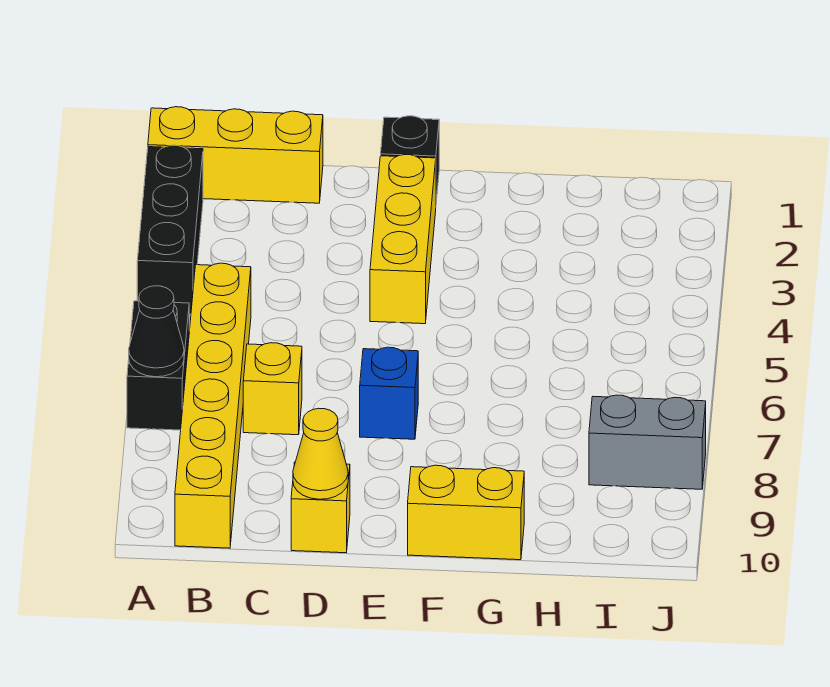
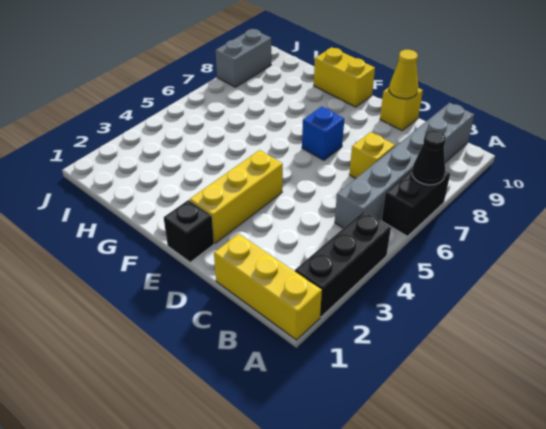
yellow brick B5:B10 level 1 -> grey brick B5:B10 level 1
grey brick I8:J8 level 1 -> grey brick J8:J9 level 1

